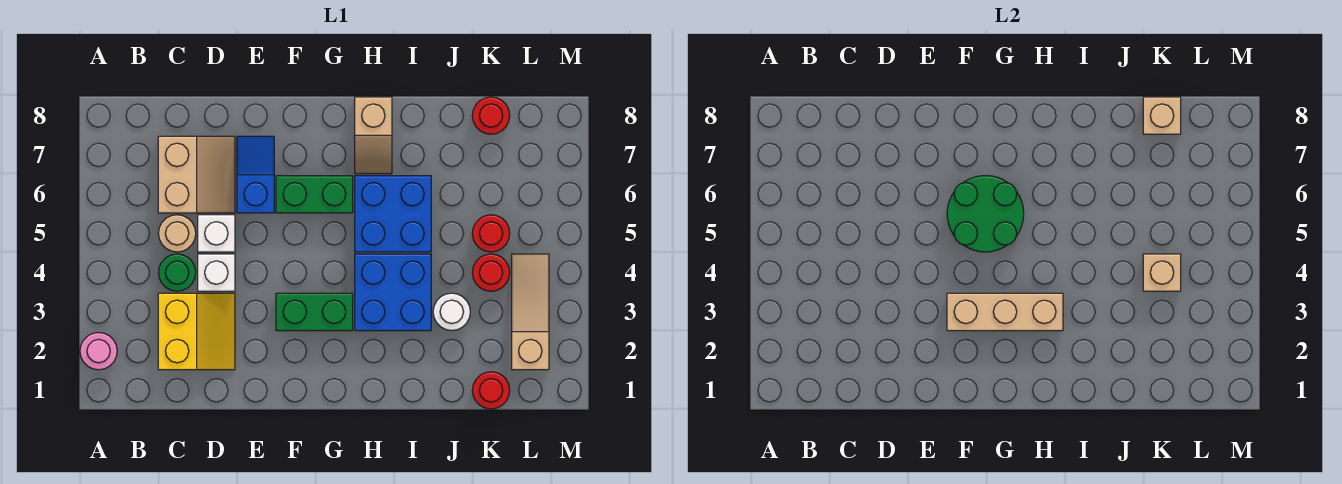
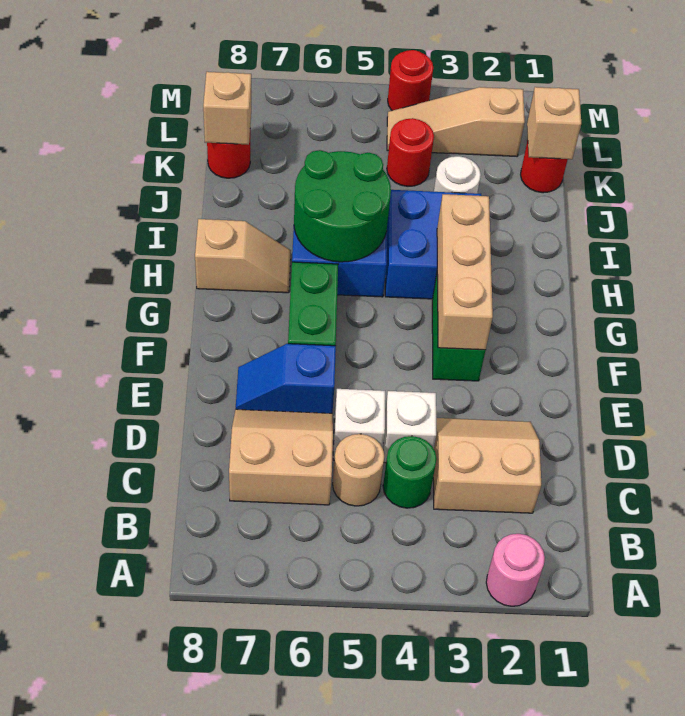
yellow slope C2:D3 level 1 top C -> tan slope C2:D3 level 1 top C
green round brick F5:G6 level 2 -> green round brick H5:I6 level 2
tan brick K4 level 2 -> tan brick K1 level 2
red round brick K5 level 1 -> red round brick M4 level 1

